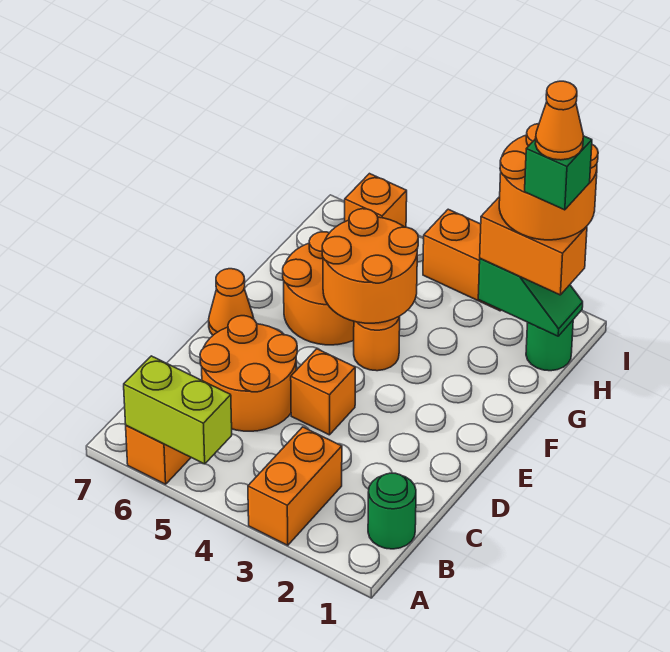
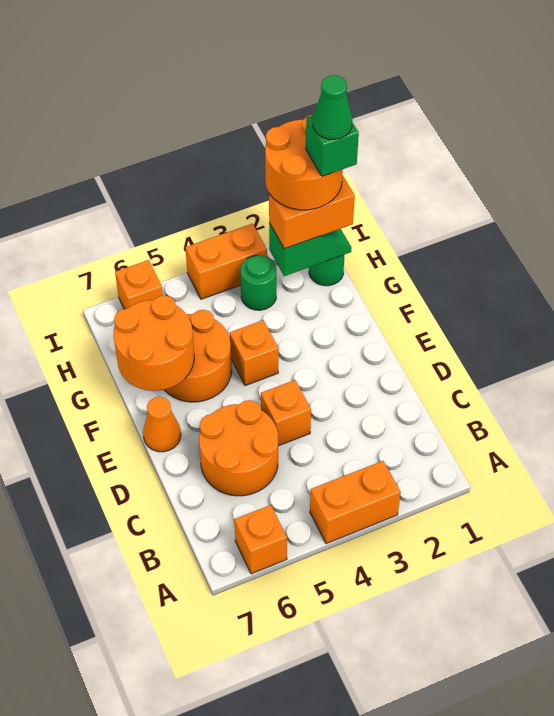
orange brick A3:B3 level 1 -> orange brick A3:A4 level 1
lime brick A5:A6 level 2 -> none
green round brick B1 level 1 -> green round brick H3 level 1
orange round brick F4 level 1 -> orange brick F4 level 1
orange round brick F4:G5 level 2 -> orange round brick F6:G7 level 2
orange cone H1 level 6 -> green cone H1 level 6

